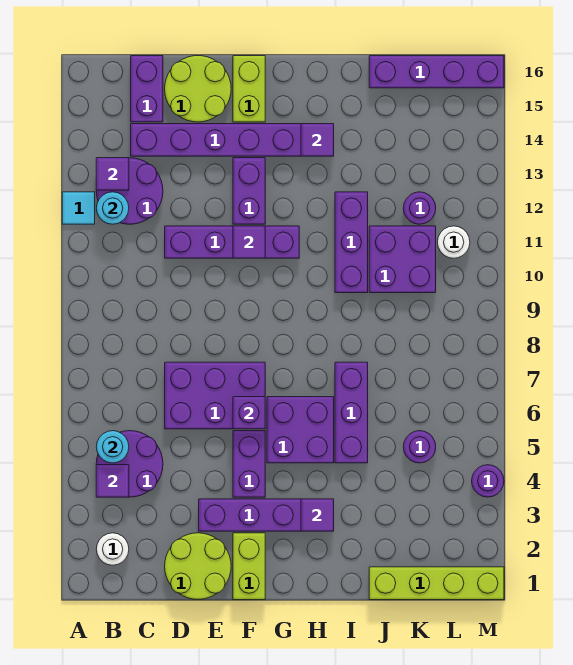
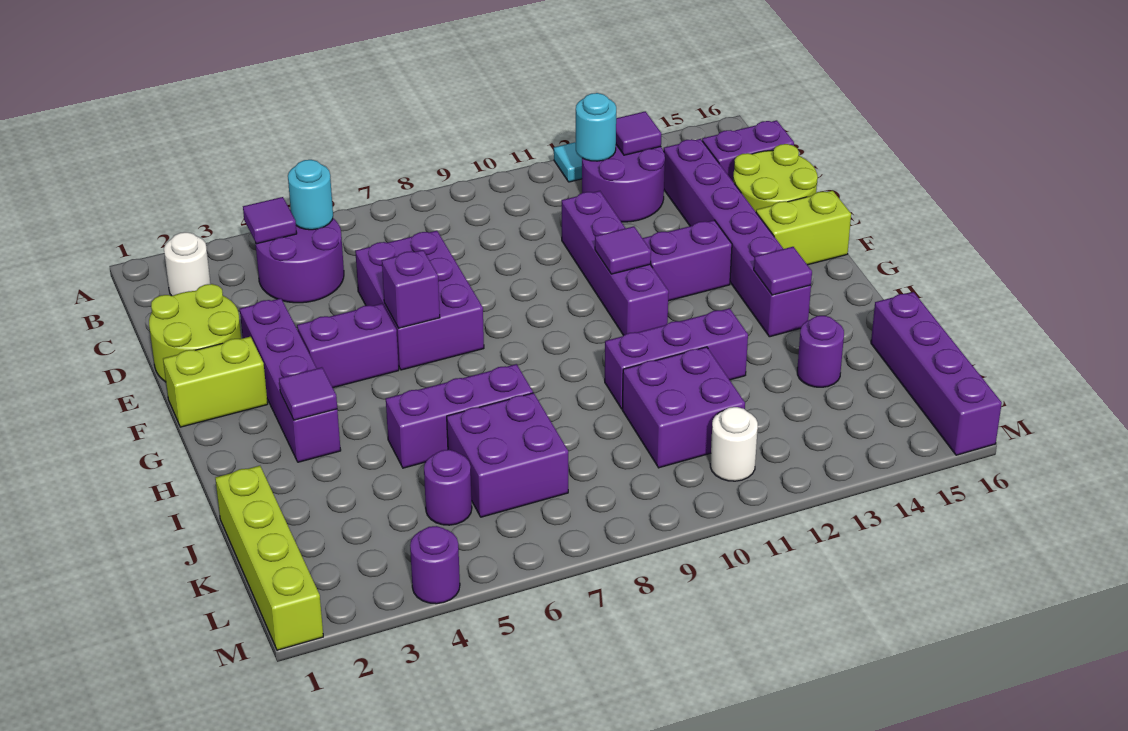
purple brick G5:H6 level 1 -> purple brick J6:K7 level 1
purple round brick K12 level 1 -> purple round brick J14 level 1

